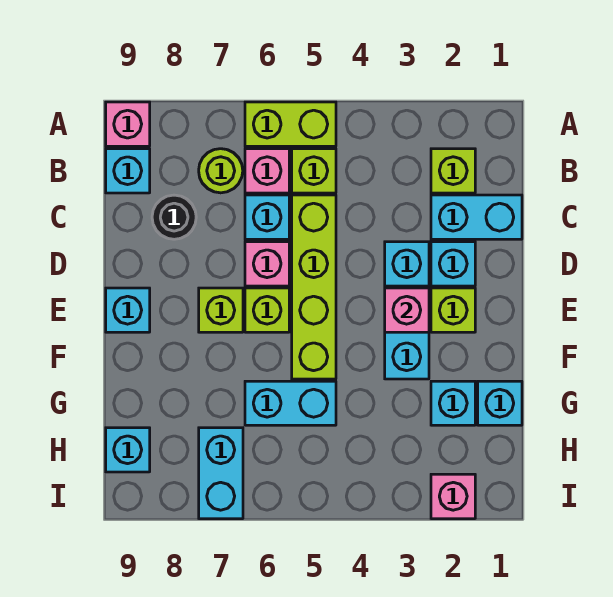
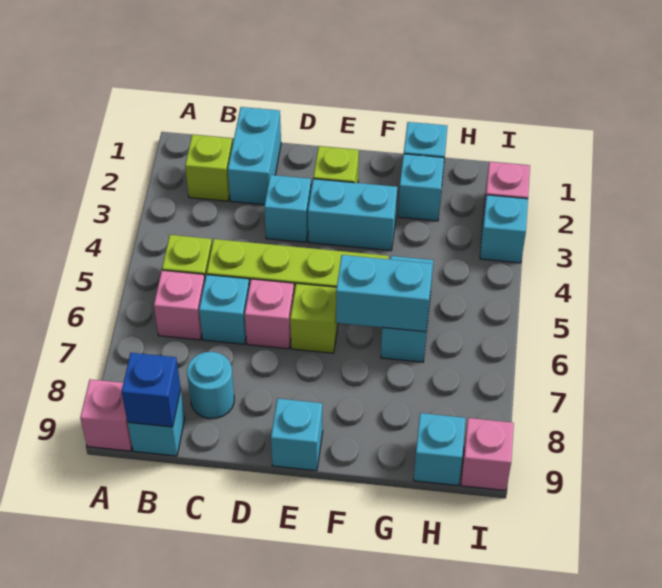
lime brick A5:A6 level 1 -> none
lime round brick B7 level 1 -> none
none -> blue brick B9 level 2
black round brick C8 level 1 -> cyan round brick C8 level 1
cyan brick D2 level 1 -> cyan brick I3 level 1
pink brick E3 level 2 -> pink brick I9 level 1
lime brick E7 level 1 -> none
cyan brick H7:I7 level 1 -> cyan brick F6:G6 level 2

